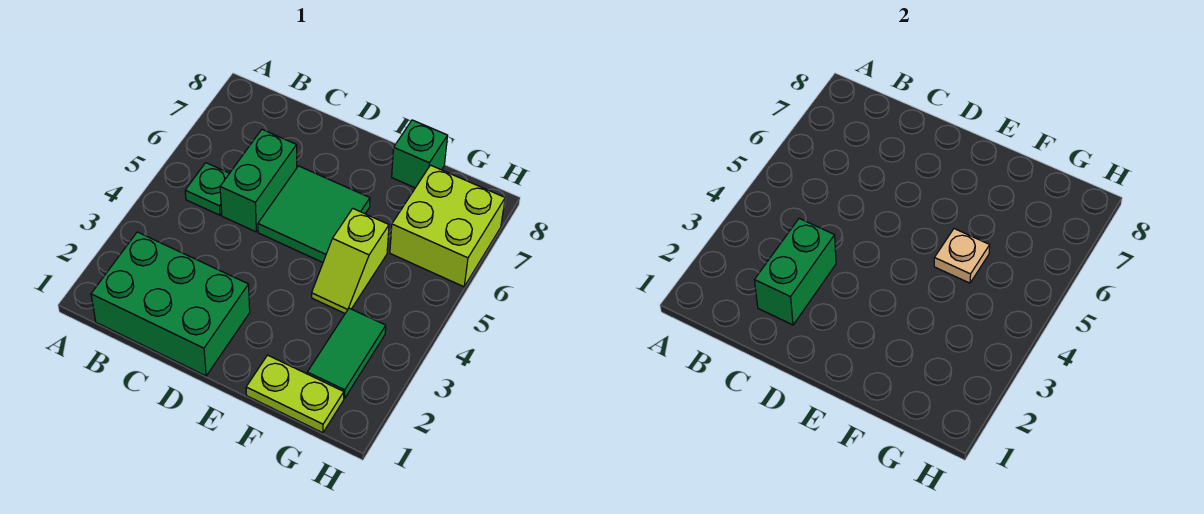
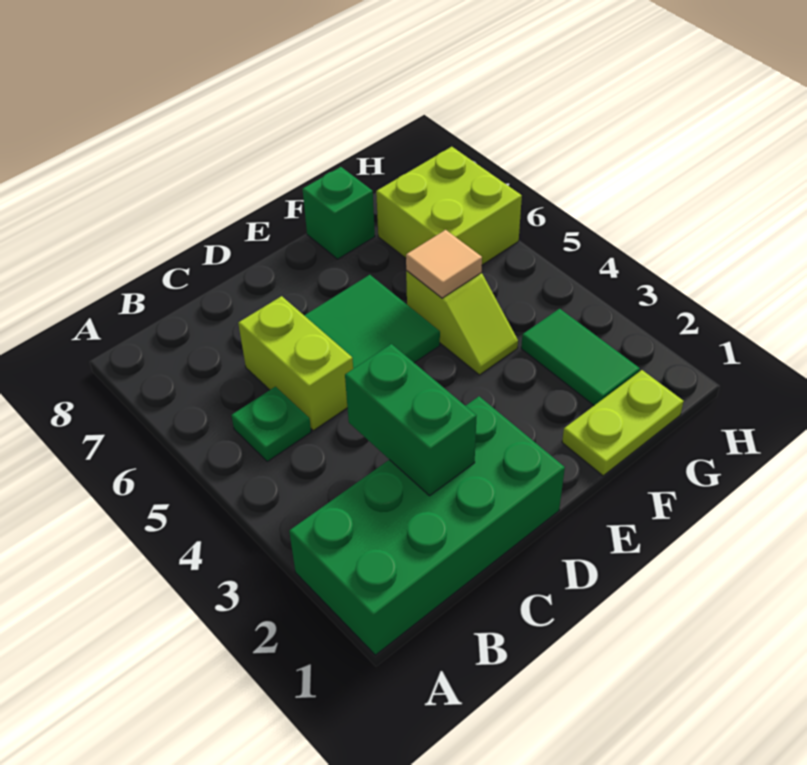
green brick B1:D2 level 1 -> green brick A1:D2 level 1
green brick C5:C6 level 1 -> lime brick C5:C6 level 1
tan plate F5 level 2 -> tan tile F5 level 2

